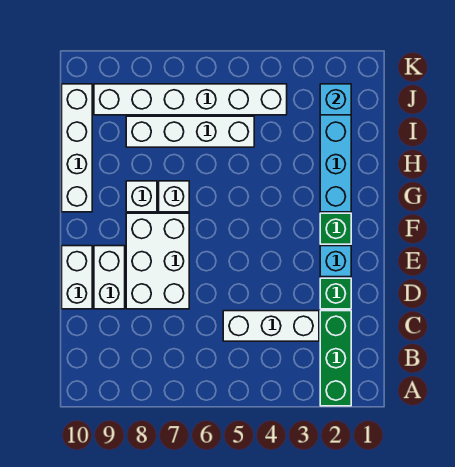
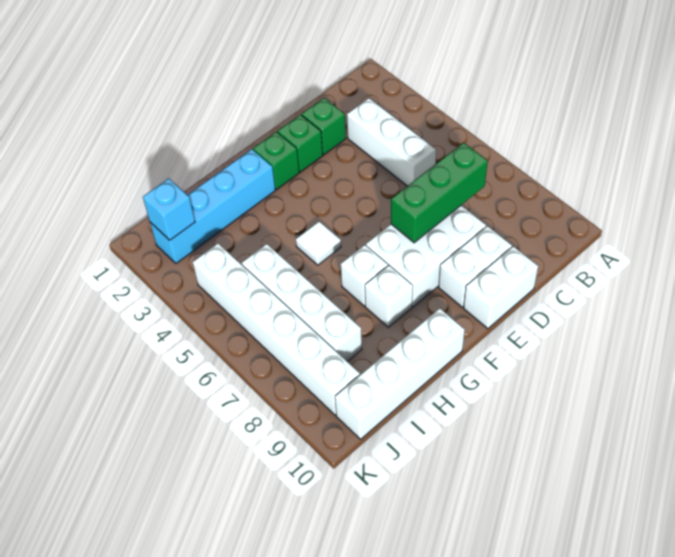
green brick A2:C2 level 1 -> green brick C7:E7 level 2
cyan brick E2 level 1 -> green brick E2 level 1
none -> white tile G5 level 1

